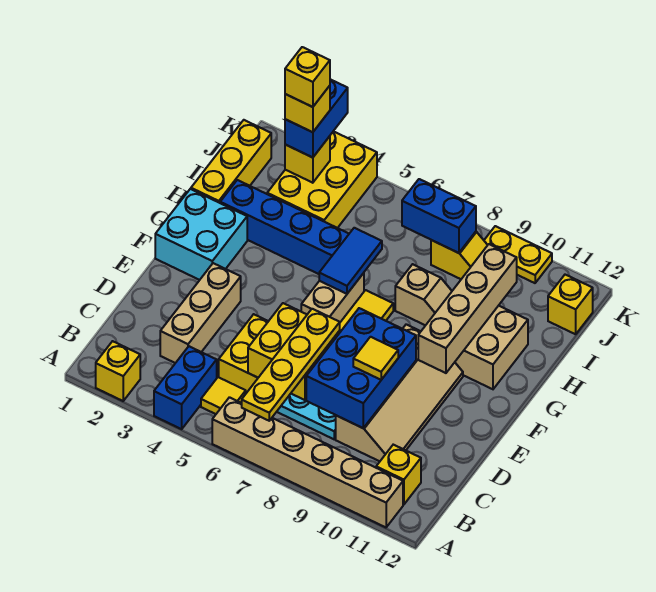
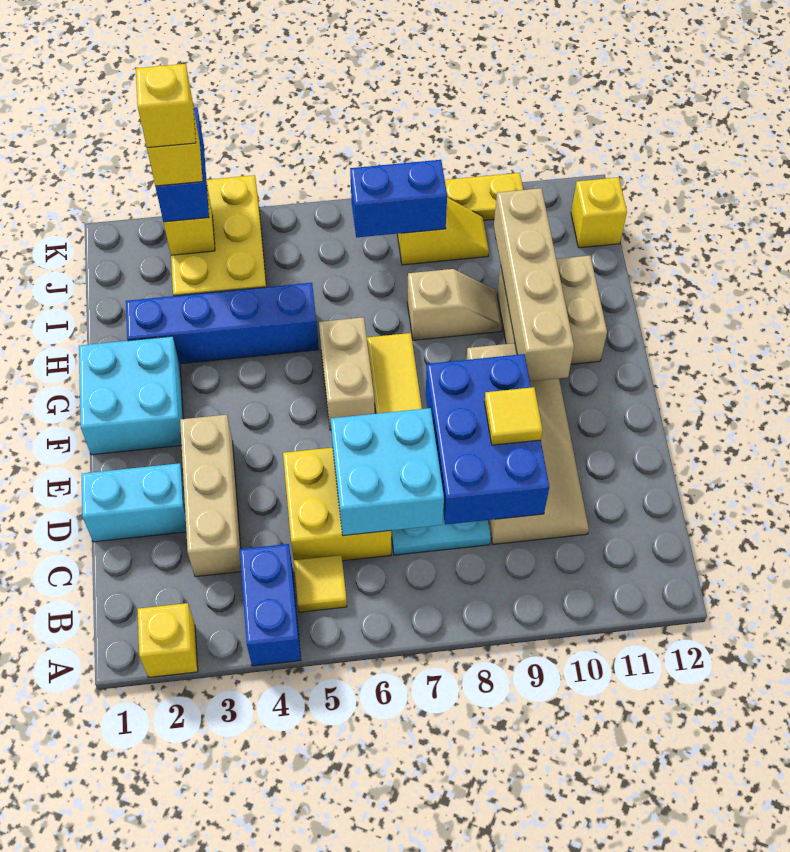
tan brick A6:A11 level 1 -> none
yellow plate A7:D7 level 3 -> none
yellow brick B11 level 1 -> none
yellow brick C6:D7 level 2 -> cyan brick C6:D7 level 2
none -> cyan brick D1:D2 level 1
blue tile G6:H6 level 2 -> none
yellow brick H1:J1 level 1 -> none

